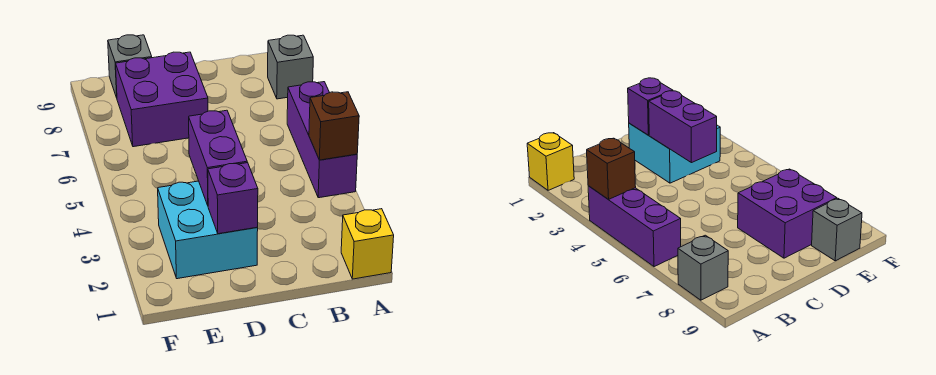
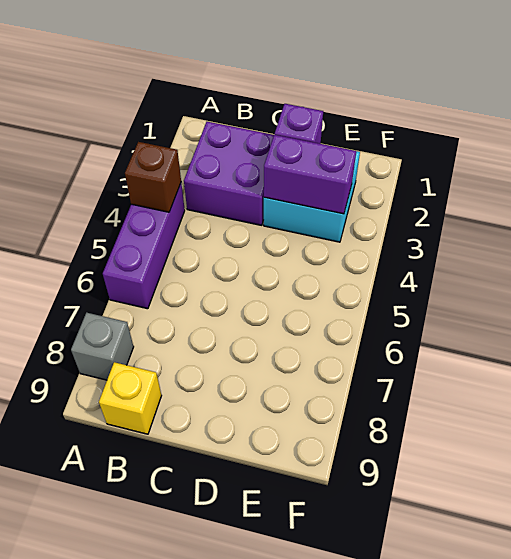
yellow brick A1 level 1 -> yellow brick B9 level 1
purple brick D3:D4 level 2 -> purple brick D3:E3 level 2
purple brick D7:E8 level 1 -> purple brick B2:C3 level 1
grey brick E9 level 1 -> none

